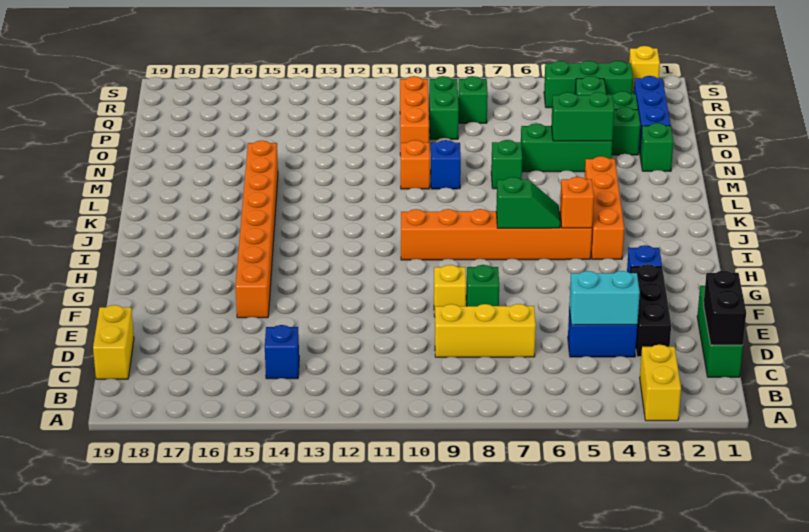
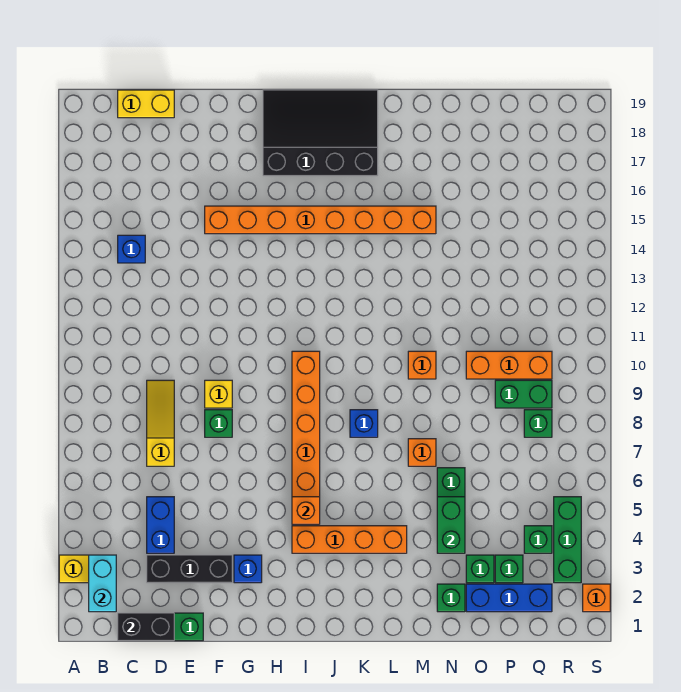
cyan brick D4:D5 level 2 -> cyan brick B2:B3 level 2
yellow brick D7:D9 level 1 -> yellow slope D7:D9 level 1 top 7
none -> black slope H17:K19 level 1 top 17
green slope I6:I7 level 2 top 7 -> none
green brick M7 level 1 -> orange brick M7 level 1
blue brick M9 level 1 -> blue brick K8 level 1
yellow brick S2 level 1 -> orange brick S2 level 1

